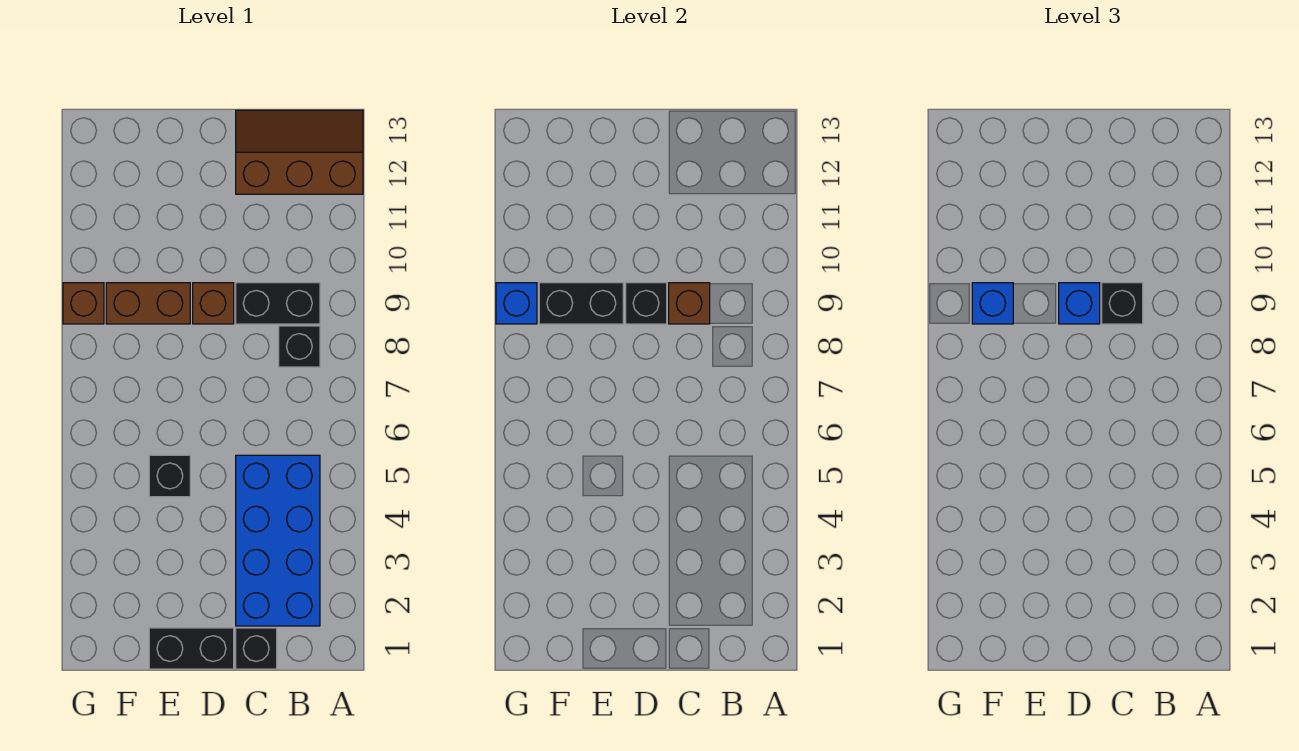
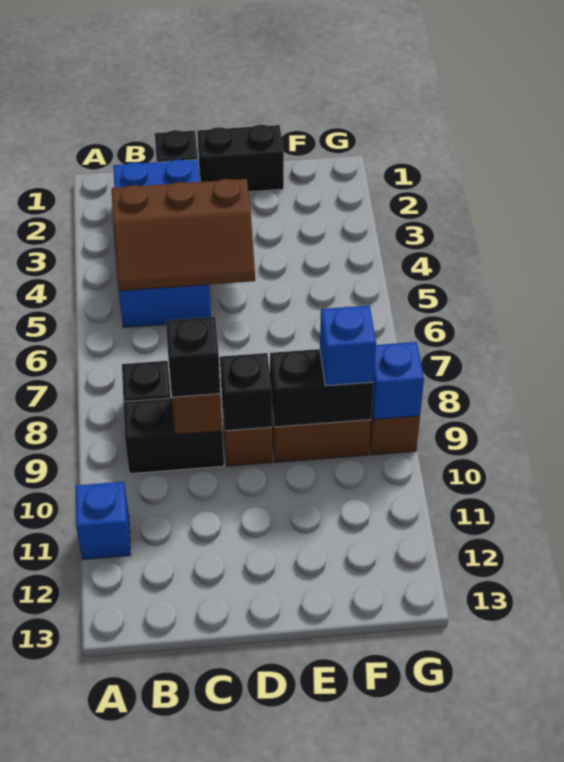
brown slope A12:C13 level 1 top 12 -> brown slope B4:D5 level 2 top 4
blue brick D9 level 3 -> blue brick A11 level 1
black brick E5 level 1 -> none

